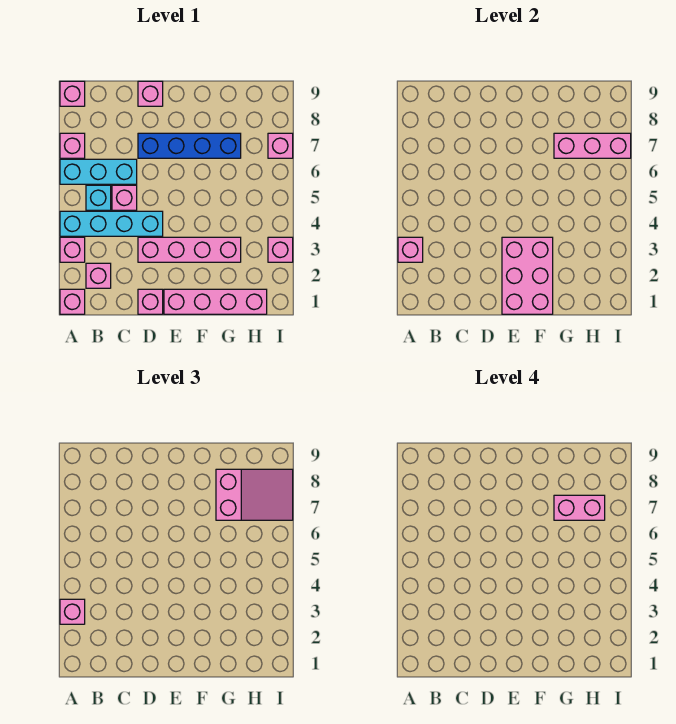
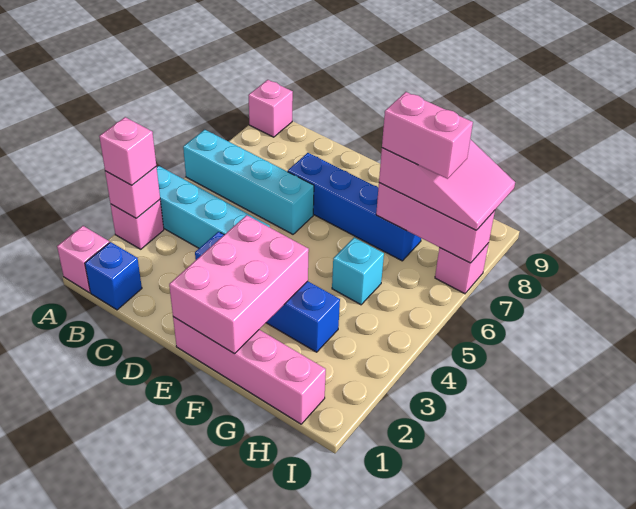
cyan brick A6:C6 level 1 -> cyan brick A6:D6 level 1
pink brick A7 level 1 -> none
none -> blue brick B1 level 1
pink brick B2 level 1 -> none
cyan brick B5 level 1 -> cyan brick G5 level 1
pink brick C5 level 1 -> none
pink brick D1 level 1 -> none
pink brick D3:G3 level 1 -> blue brick D3:G3 level 1
pink brick D9 level 1 -> none
pink brick I3 level 1 -> none

